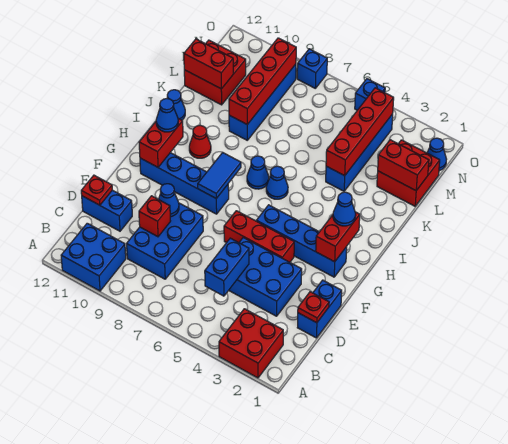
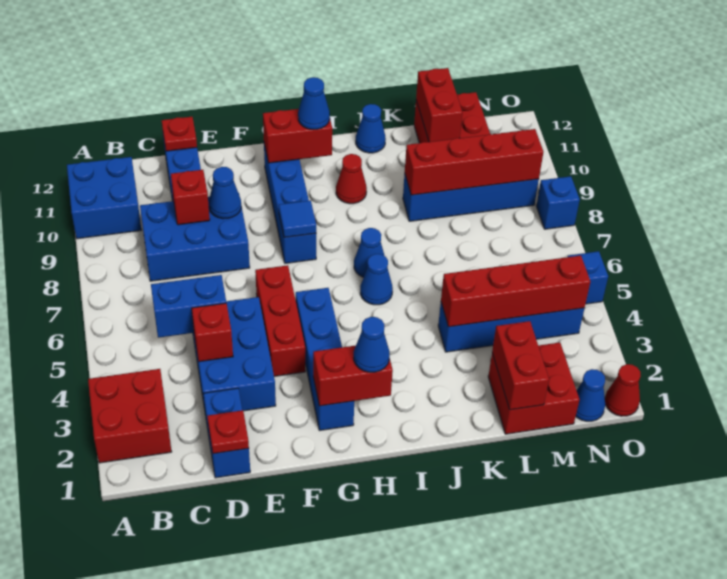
blue brick D1:E1 level 1 -> blue brick D1:D2 level 1
none -> red brick D4 level 2
blue tile G8:H8 level 2 -> blue tile G8 level 2
none -> red cone O1 level 1

